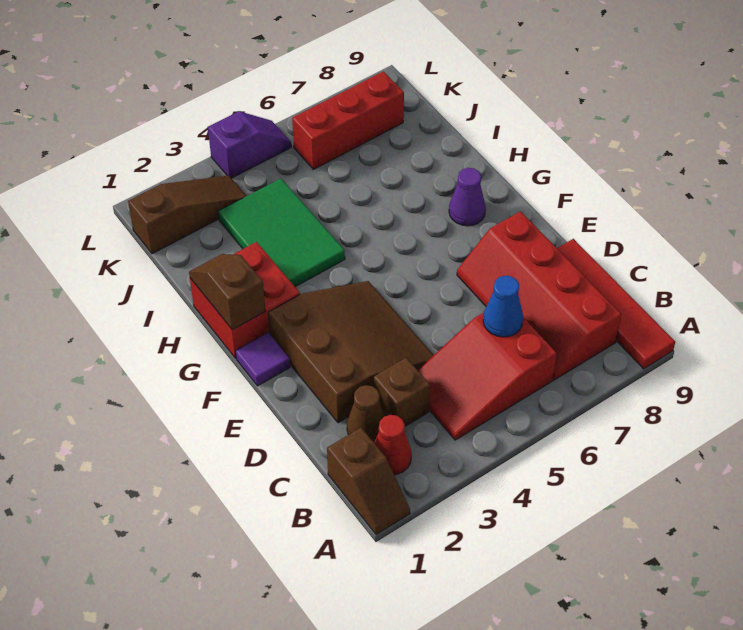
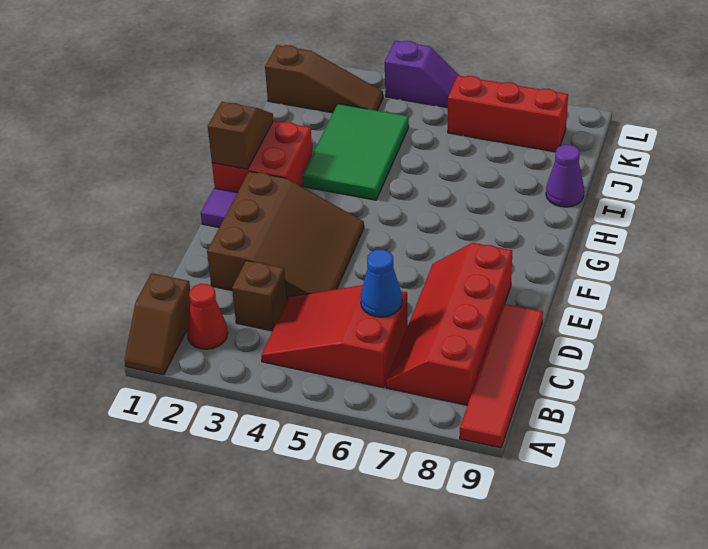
brown cone C2 level 1 -> none
purple cone G8 level 1 -> purple cone I9 level 1

